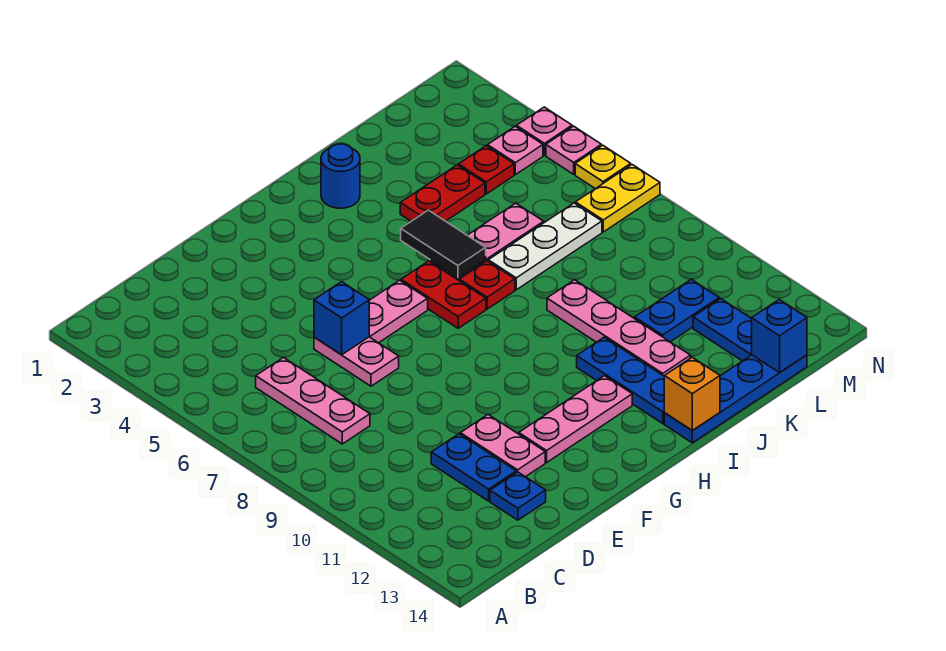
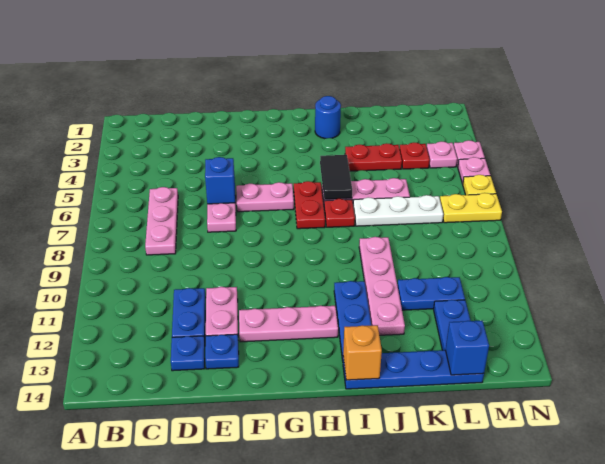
none -> blue plate E13 level 1

